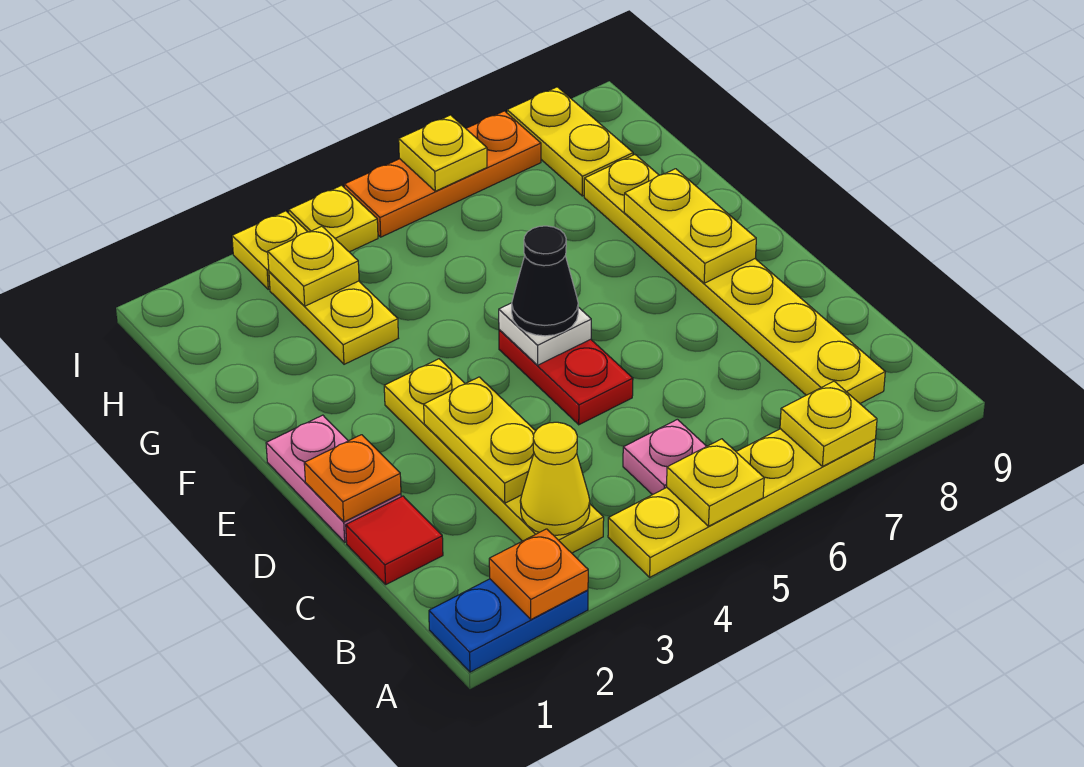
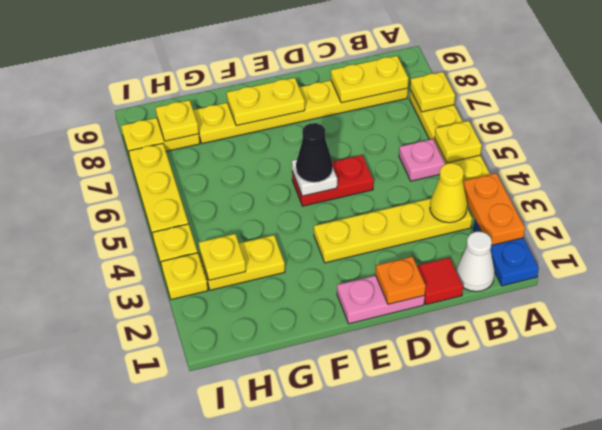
orange plate A2 level 2 -> orange plate A2:A3 level 2
none -> white cone B1 level 1
yellow plate C3:D3 level 2 -> yellow plate B8:C8 level 2
orange plate I5:I7 level 1 -> yellow plate I5:I7 level 1
yellow plate I6 level 2 -> yellow plate H8 level 2

